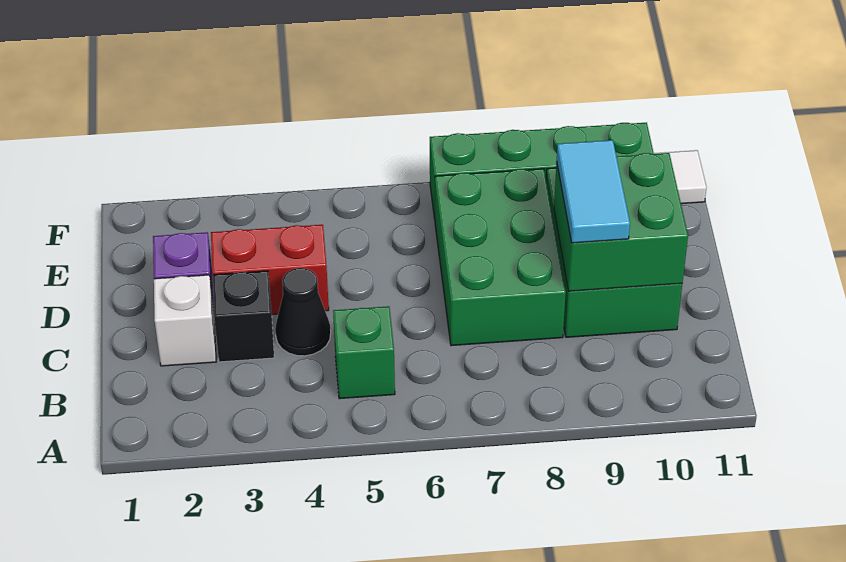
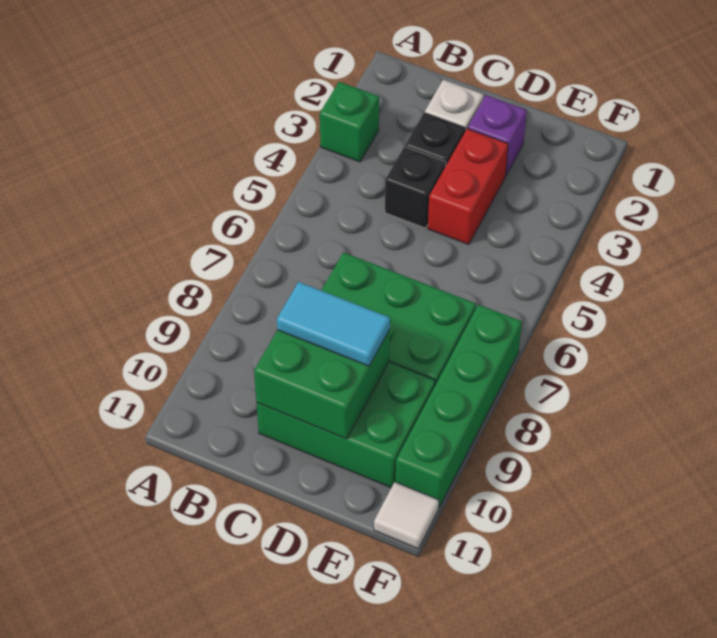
green brick B5 level 1 -> green brick A3 level 1
black cone C4 level 1 -> black brick C4 level 1

